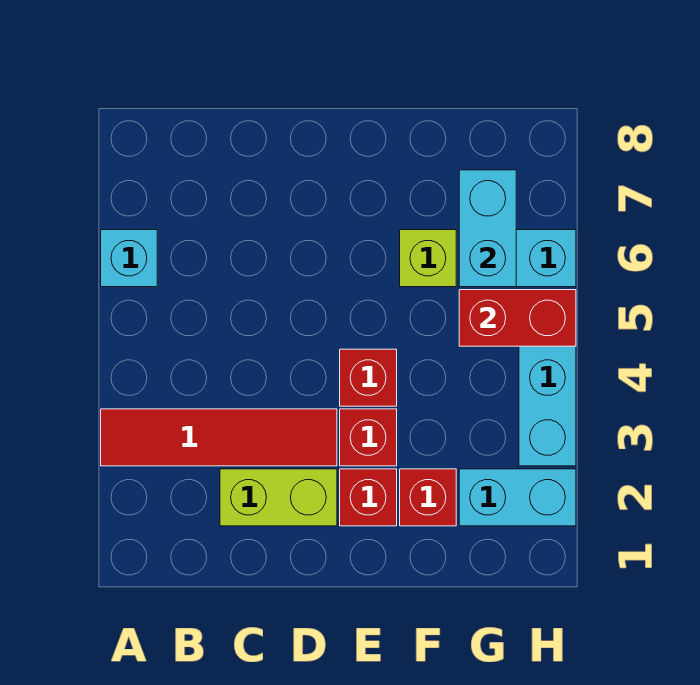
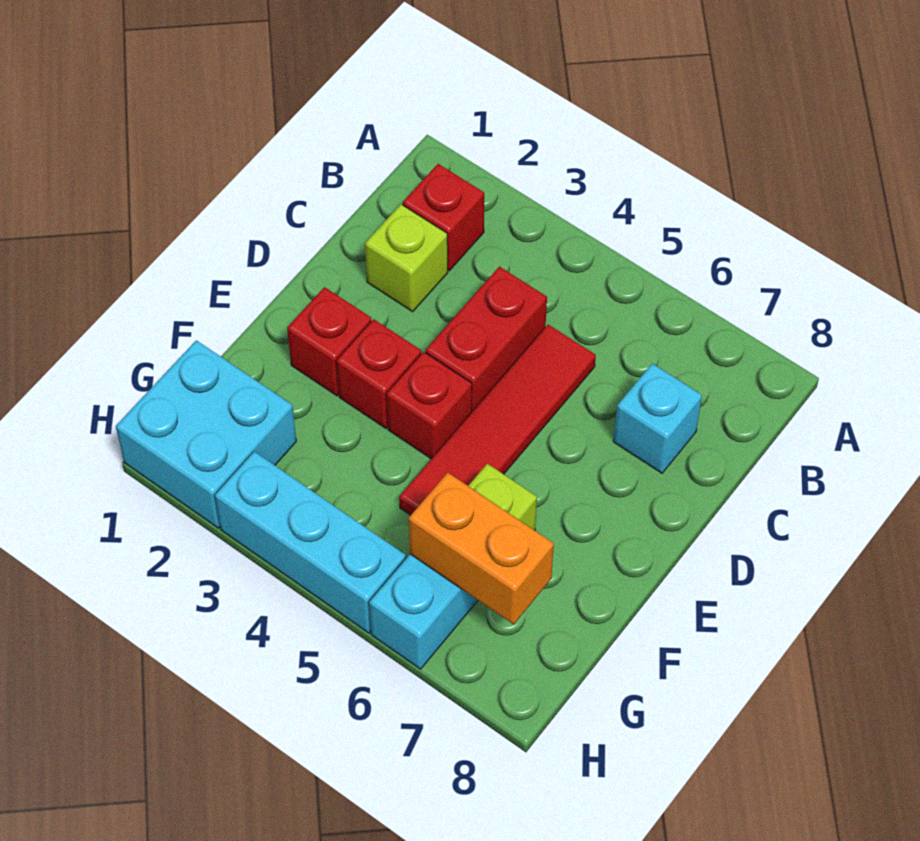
red tile A3:D3 level 1 -> red tile C5:F5 level 1
cyan brick A6 level 1 -> cyan brick C7 level 1
lime brick C2:D2 level 1 -> lime brick C2 level 1
red brick F2 level 1 -> red brick B2 level 1
cyan brick G2:H2 level 1 -> cyan brick G1:H2 level 1
red brick G5:H5 level 2 -> red brick C4:D4 level 1
cyan brick G6:G7 level 2 -> orange brick G6:G7 level 2

